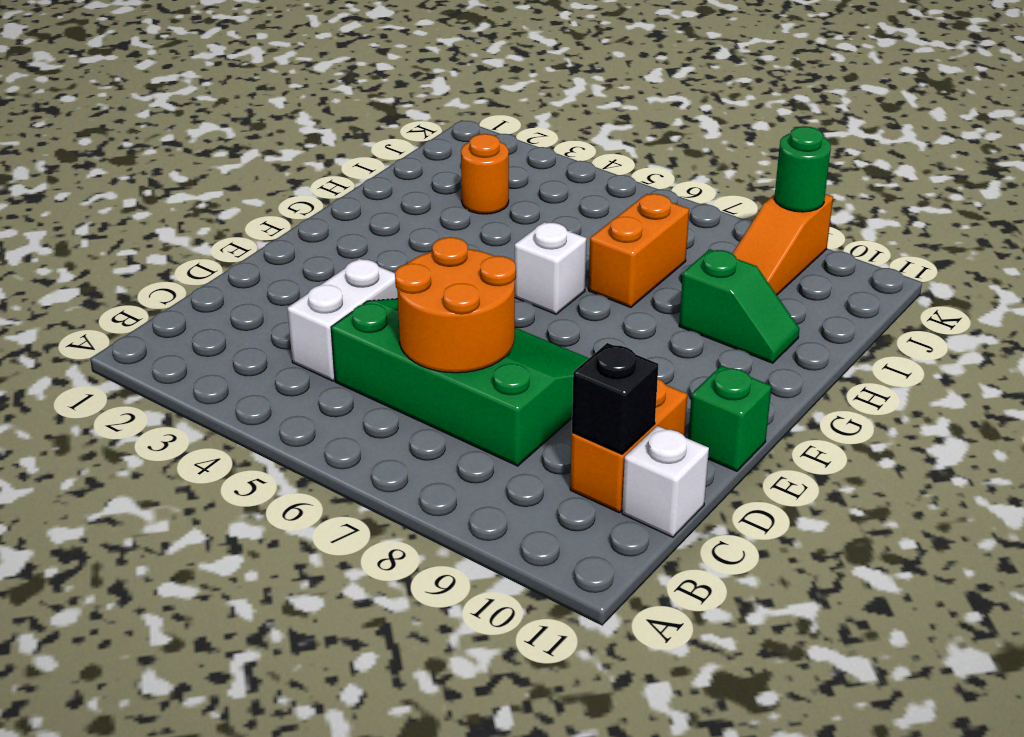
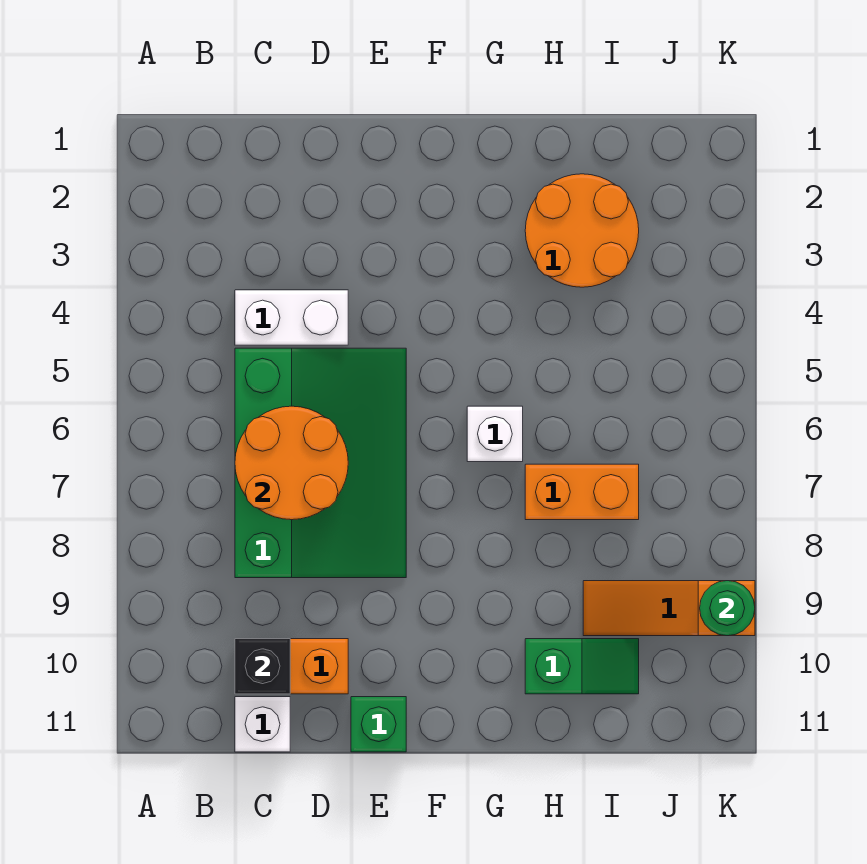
green slope H9:H10 level 1 top 9 -> green slope H10:I10 level 1 top H
orange round brick I3 level 1 -> orange round brick H2:I3 level 1

